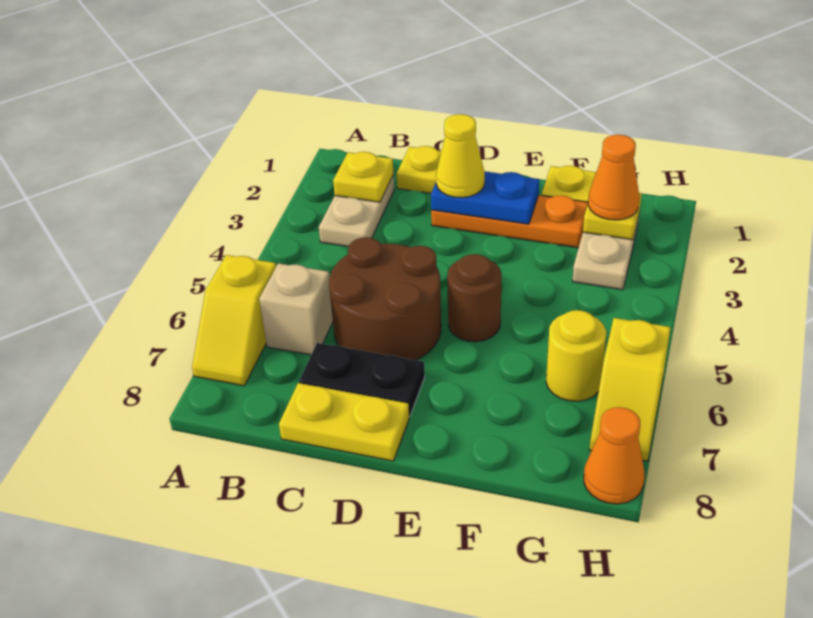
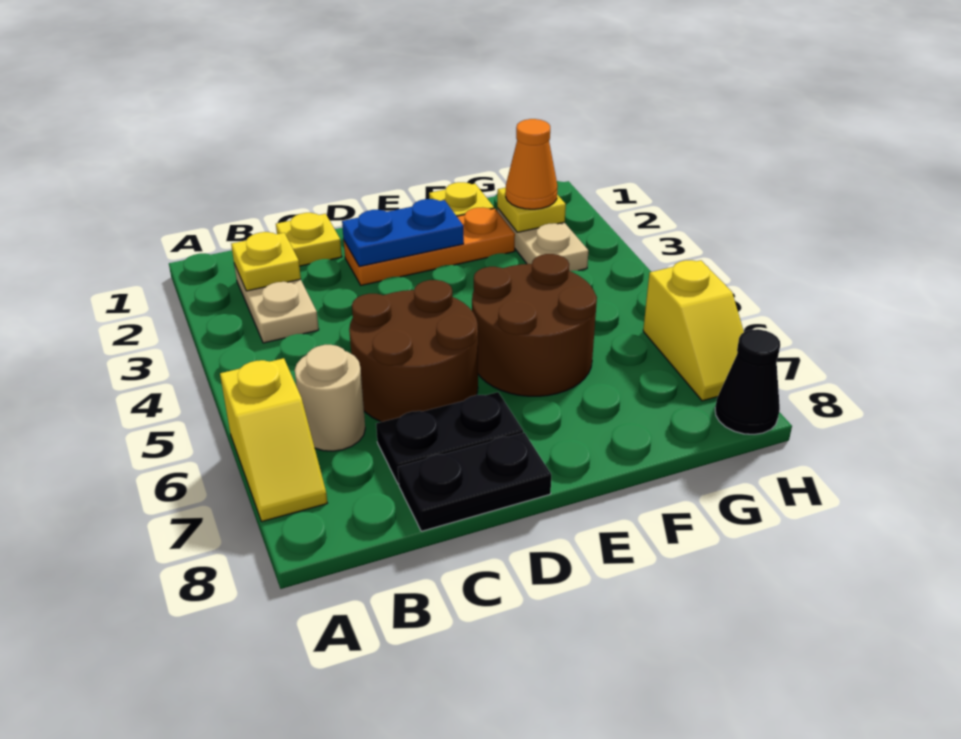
tan brick B6 level 1 -> tan round brick B6 level 1
yellow plate C8:D8 level 1 -> black plate C8:D8 level 1
yellow cone D2 level 3 -> none
brown round brick E5 level 1 -> brown round brick E5:F6 level 1
yellow round brick G6 level 1 -> none
orange cone H8 level 1 -> black cone H8 level 1

